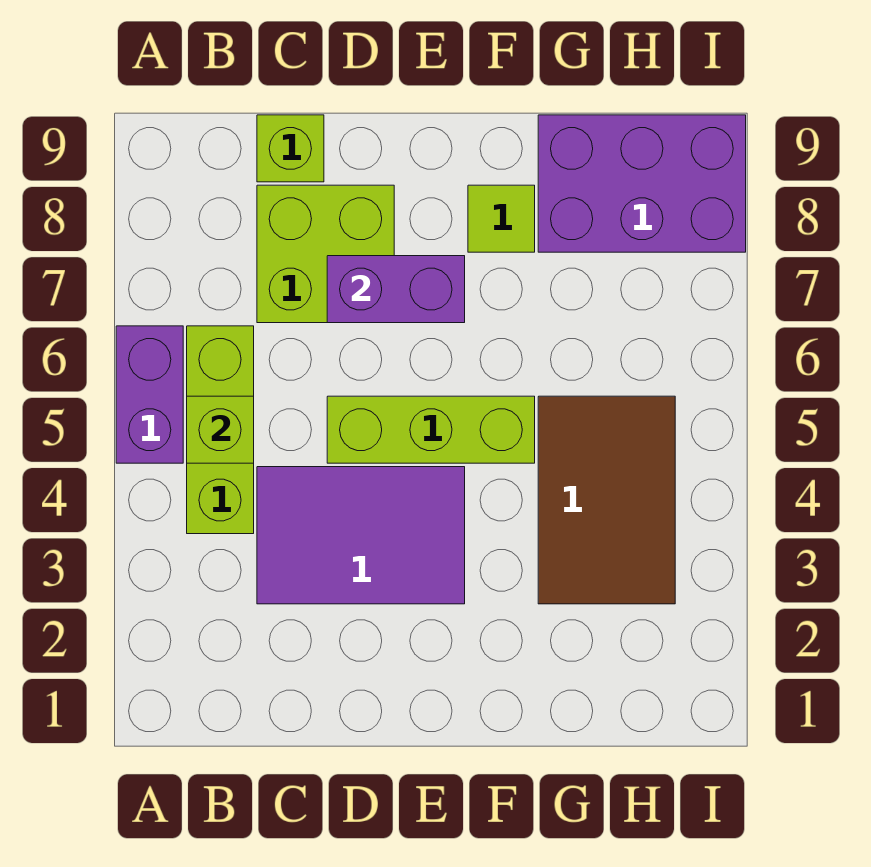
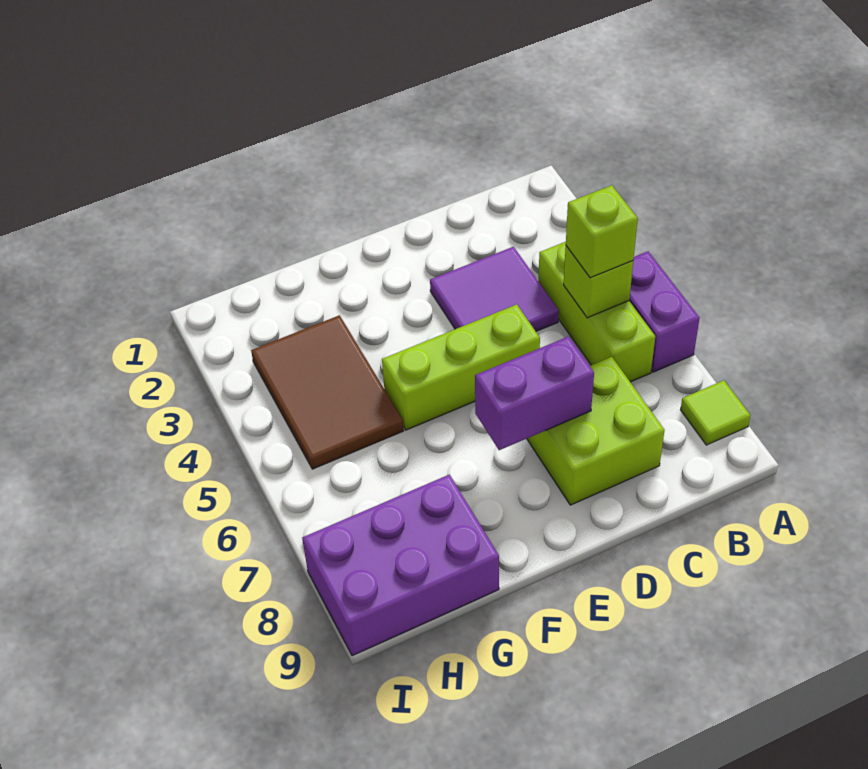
purple tile C3:E4 level 1 -> purple tile C3:D4 level 1
lime brick C9 level 1 -> lime brick B5 level 3
lime tile F8 level 1 -> lime tile A8 level 1

